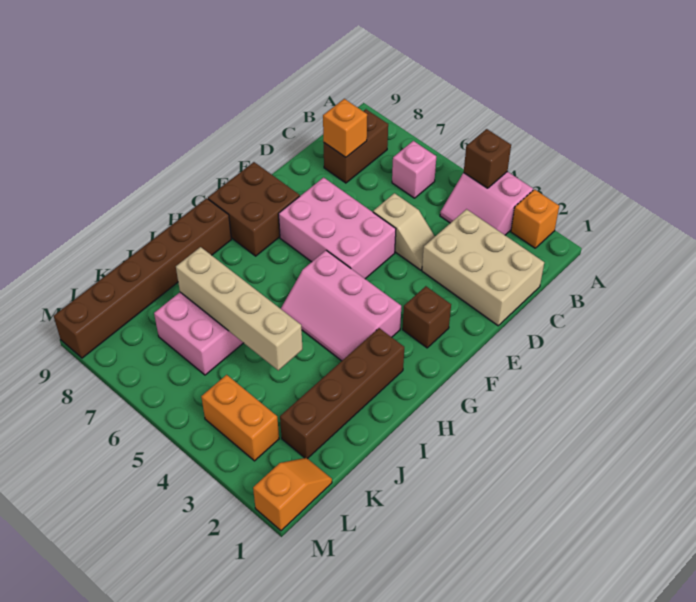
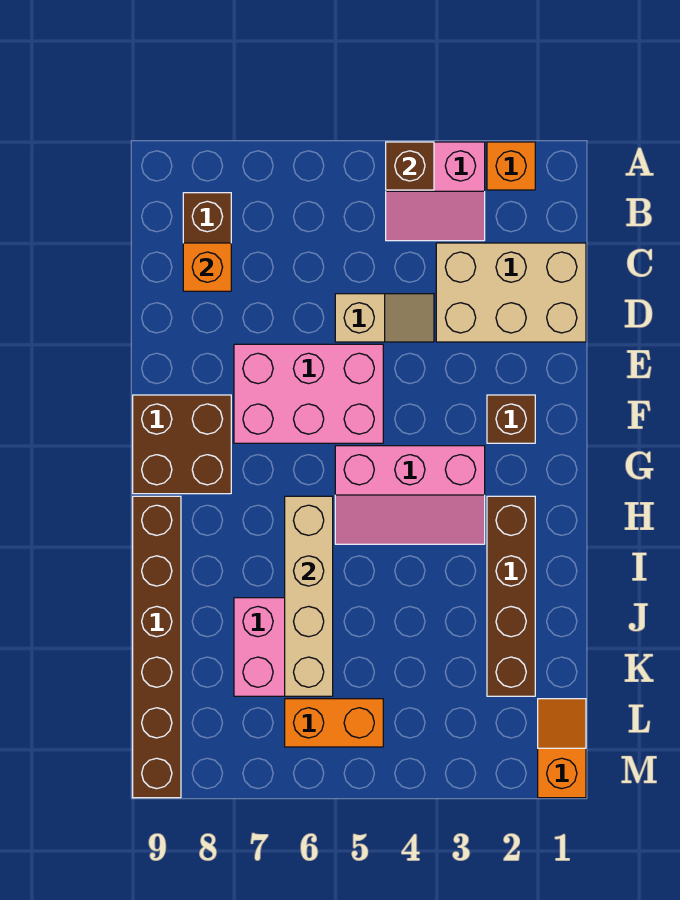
pink brick B6 level 1 -> none
tan brick J4:J7 level 2 -> tan brick H6:K6 level 2
orange brick L3:L4 level 1 -> orange brick L5:L6 level 1

